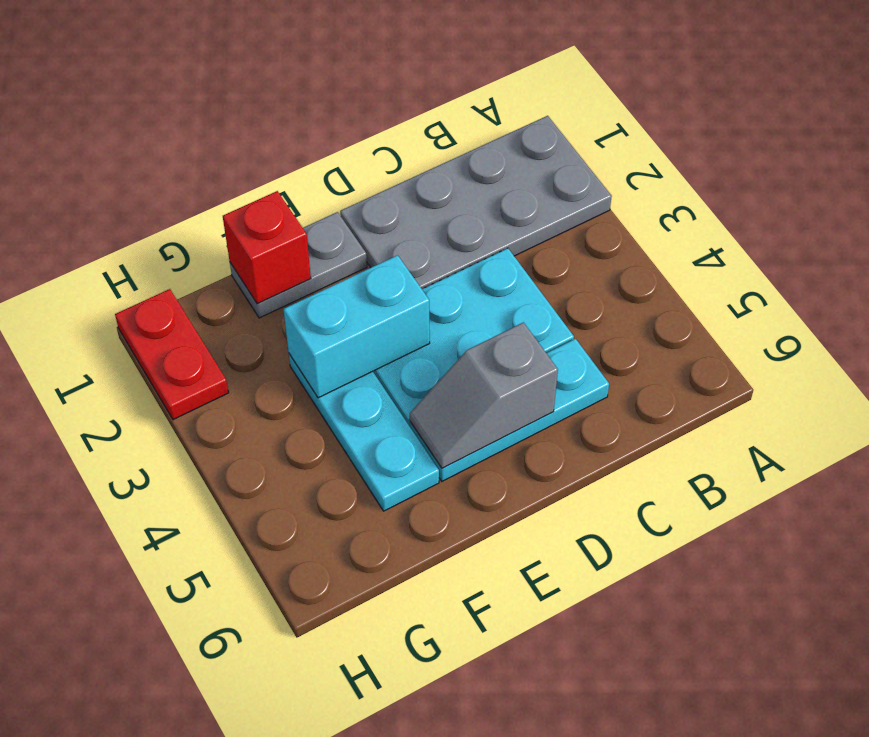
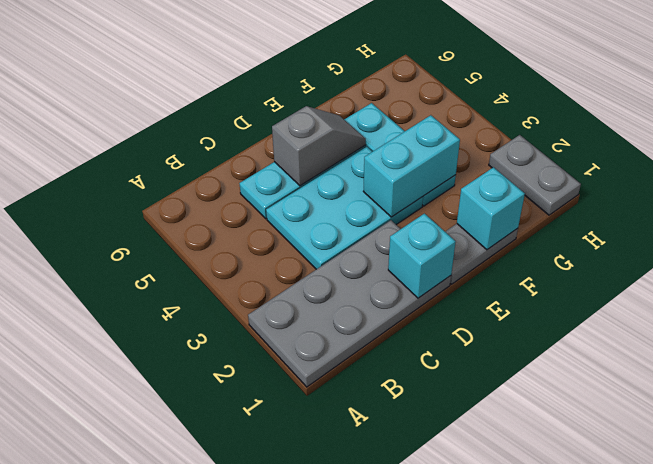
none -> cyan brick D1 level 2
red brick F1 level 2 -> cyan brick F1 level 2
red plate H1:H2 level 1 -> grey plate H1:H2 level 1

